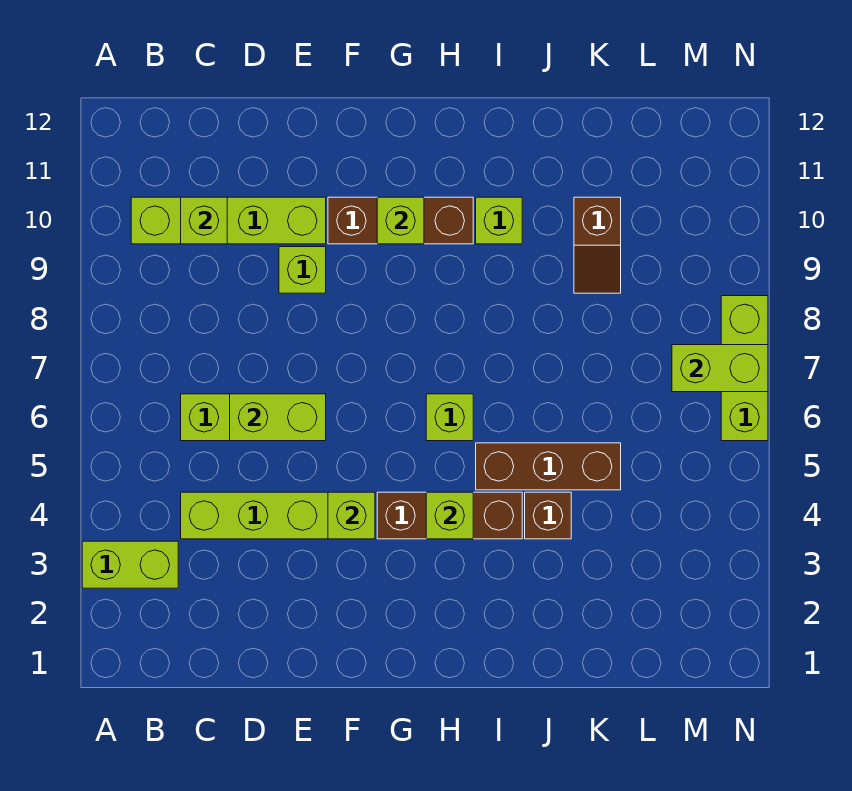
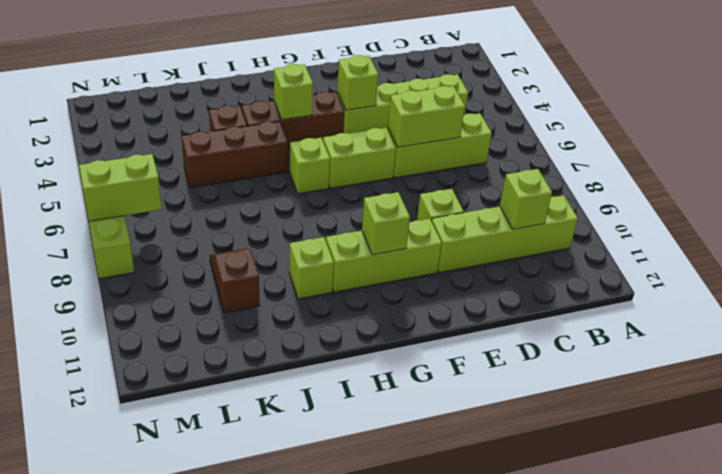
lime brick A3:B3 level 1 -> lime brick F6:G6 level 1
brown brick F10:H10 level 1 -> lime brick F10:H10 level 1

